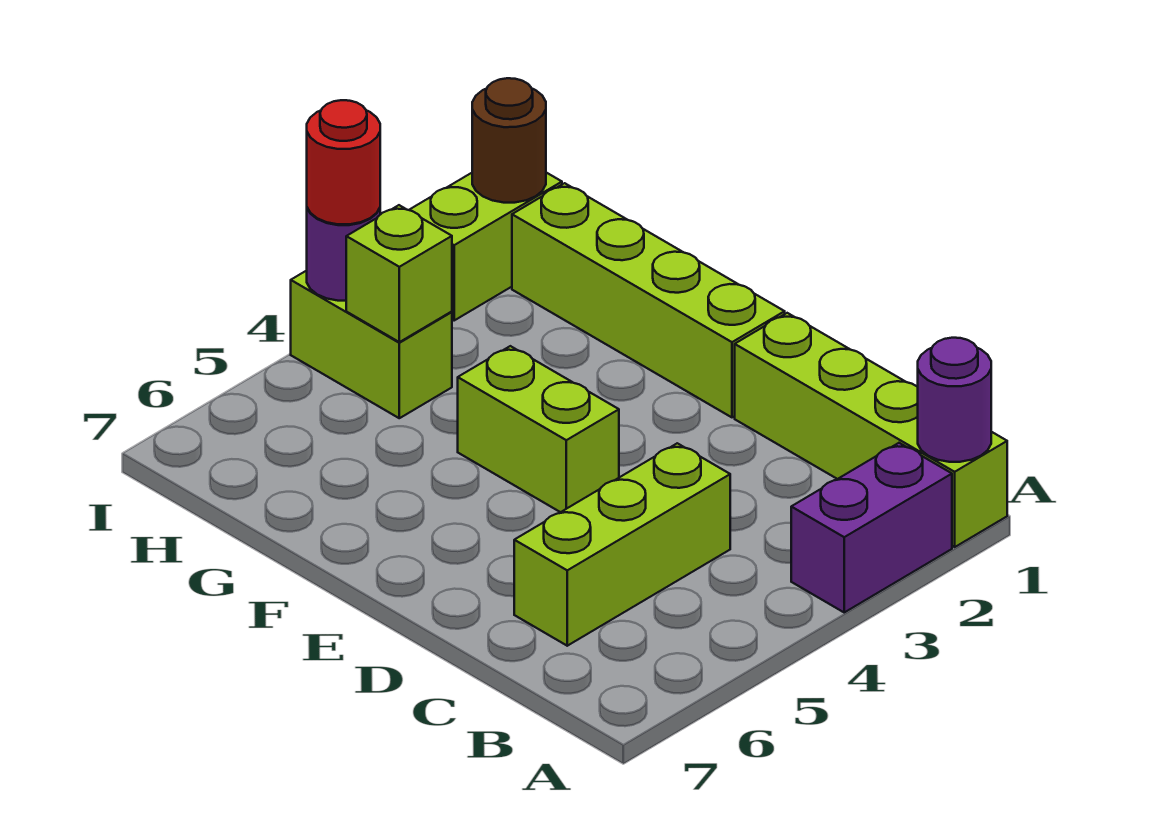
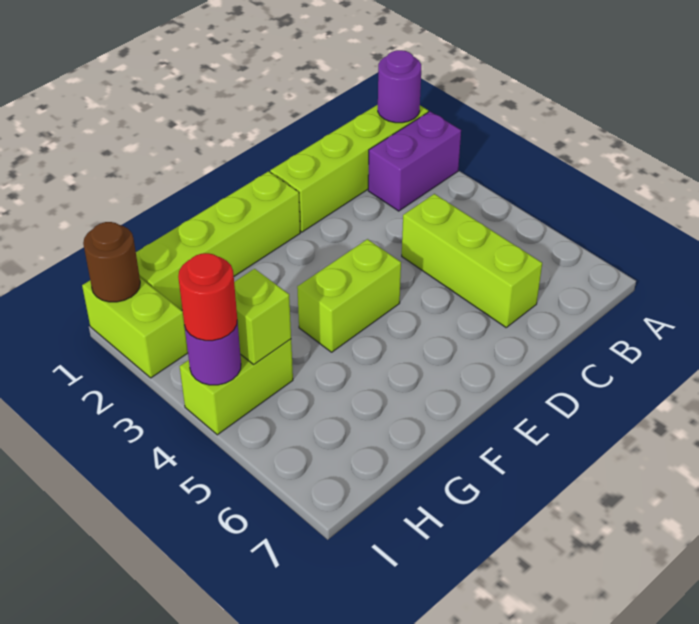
purple brick A2:A3 level 1 -> purple brick A2:B2 level 1

